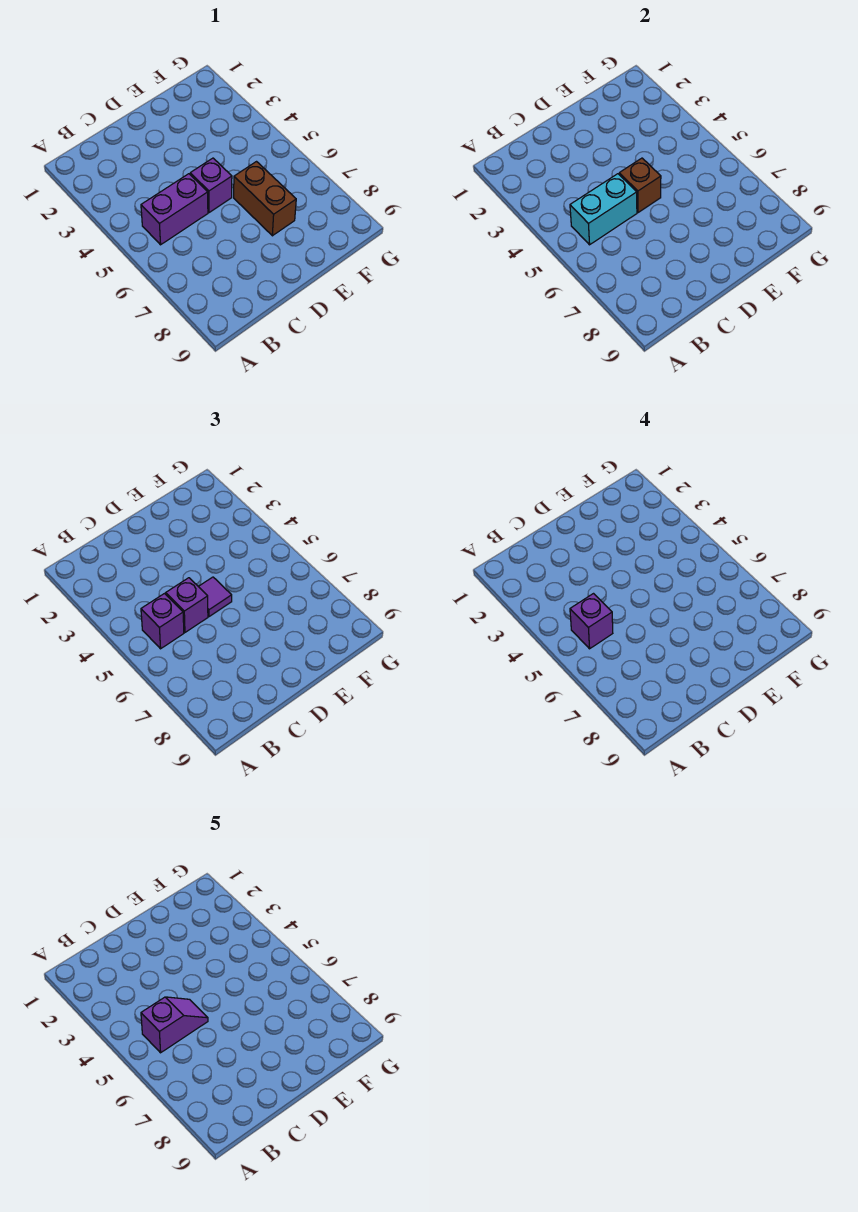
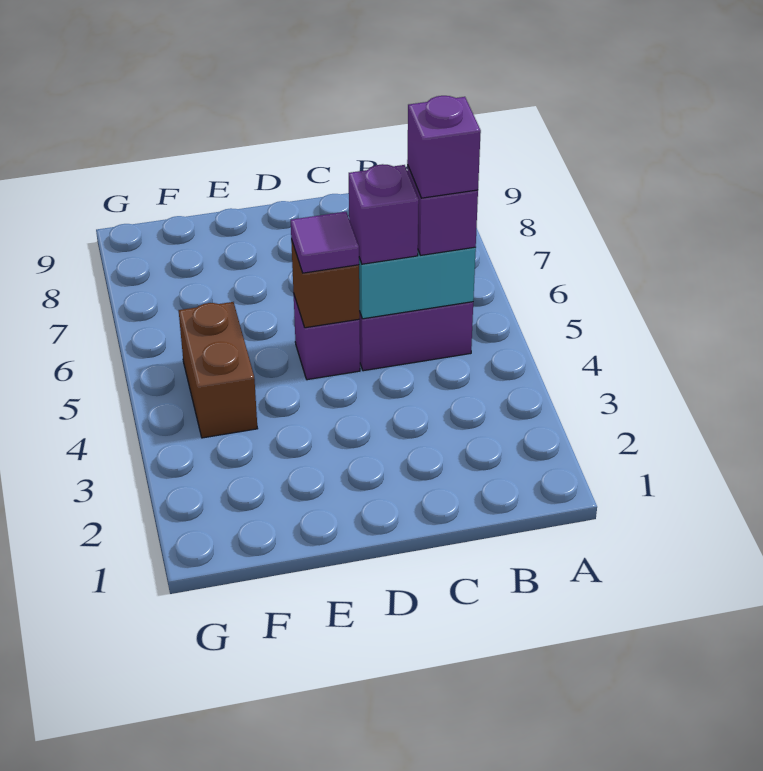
purple slope B5:C5 level 5 top B -> none
brown brick E6:E7 level 1 -> brown brick F4:F5 level 1

